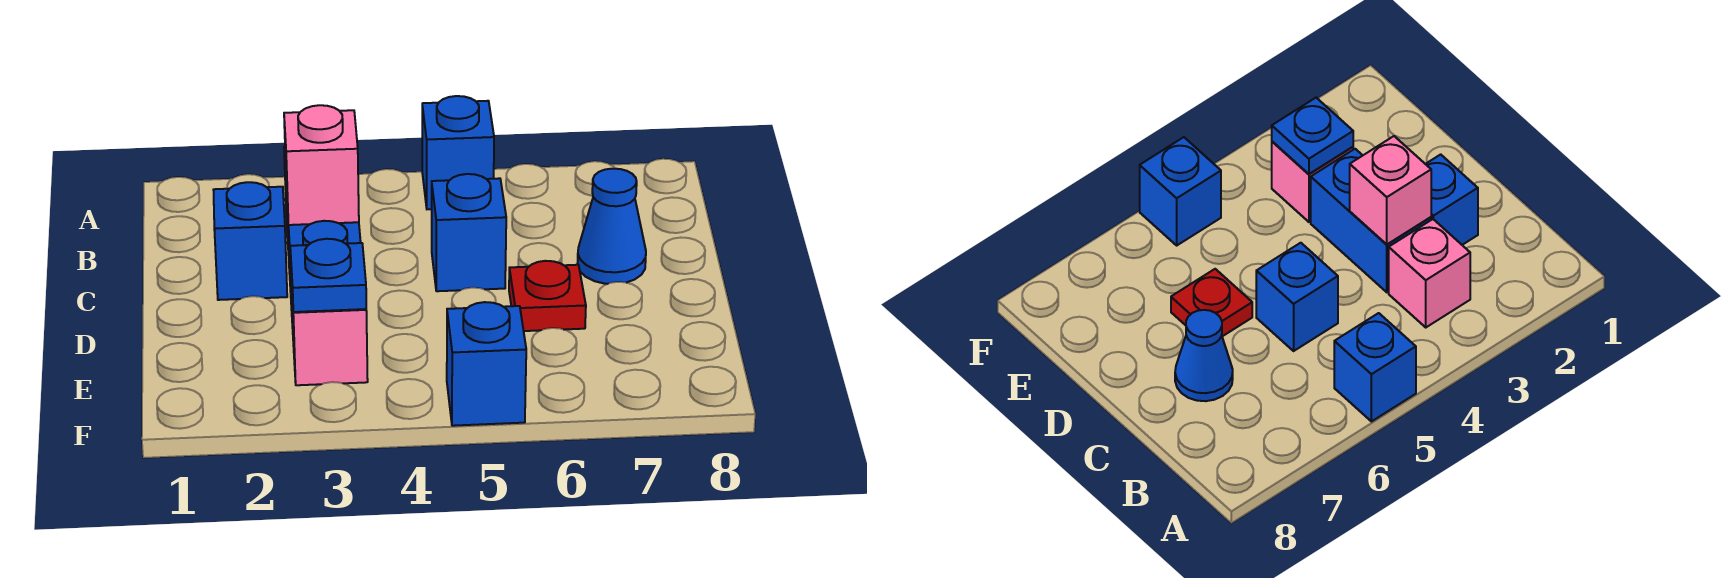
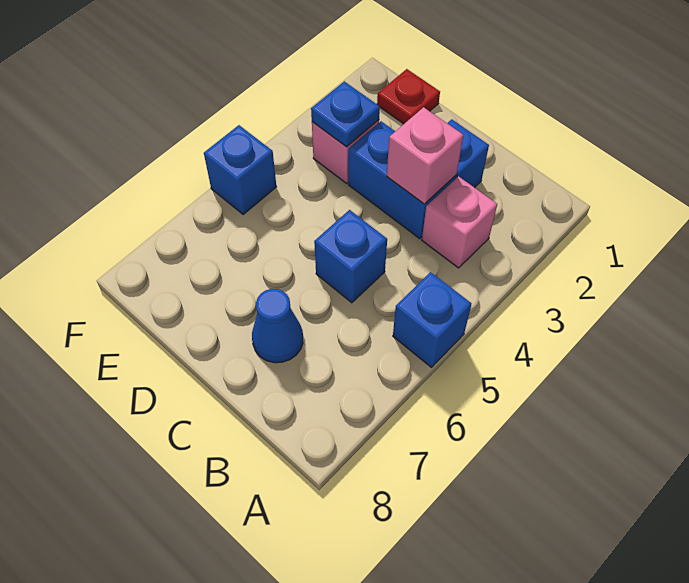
red plate D6 level 1 -> red plate E1 level 1

